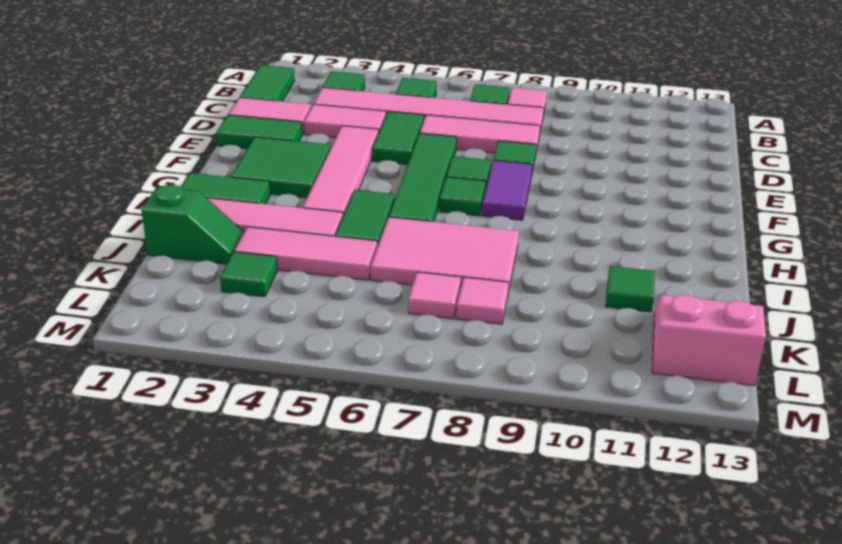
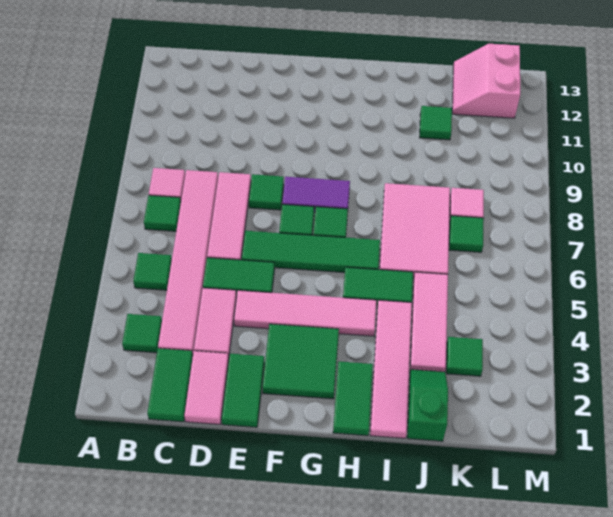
green tile B1:C1 level 1 -> green tile C1:C2 level 1
pink tile K7 level 1 -> green tile K7 level 1

